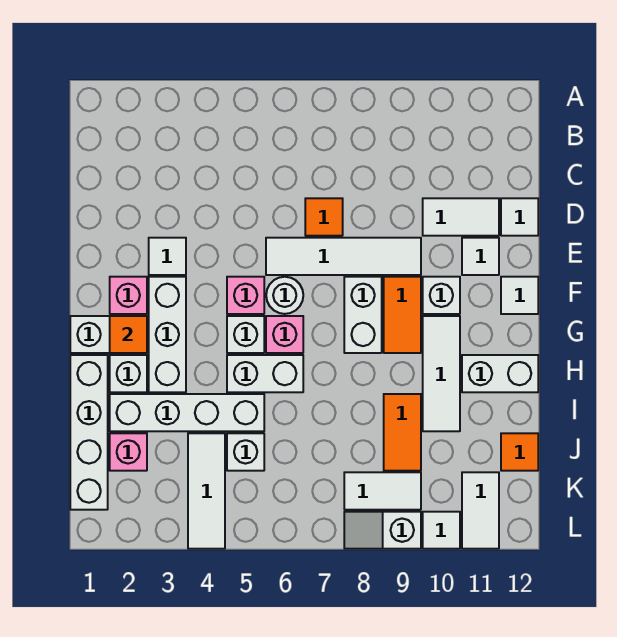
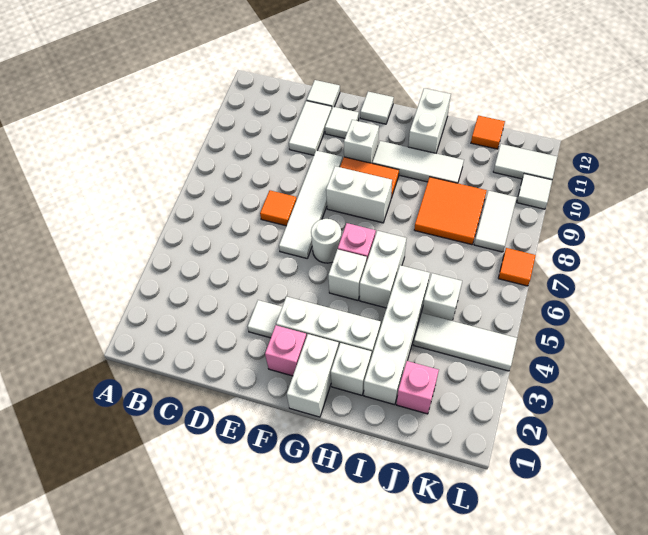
pink brick F5 level 1 -> none
orange tile G2 level 2 -> orange tile L7 level 1
white brick H1:K1 level 1 -> none
orange tile I9:J9 level 1 -> orange tile I8:J9 level 1
white slope L8:L9 level 1 top 9 -> none

